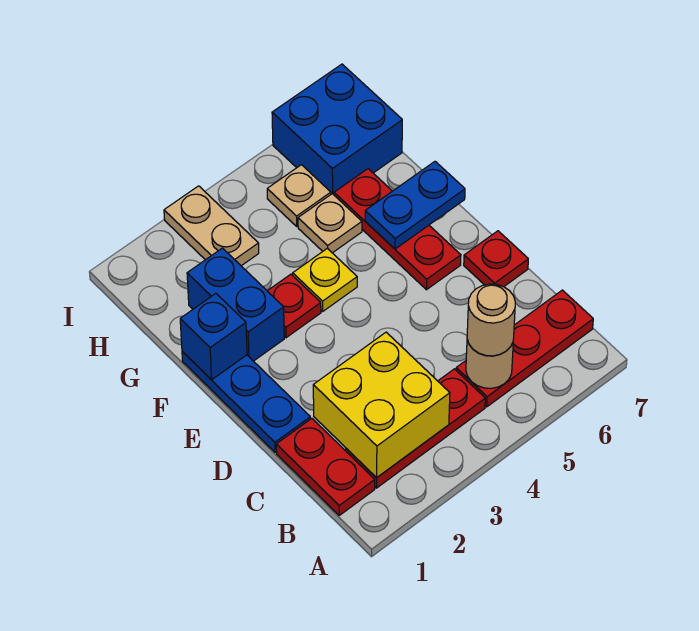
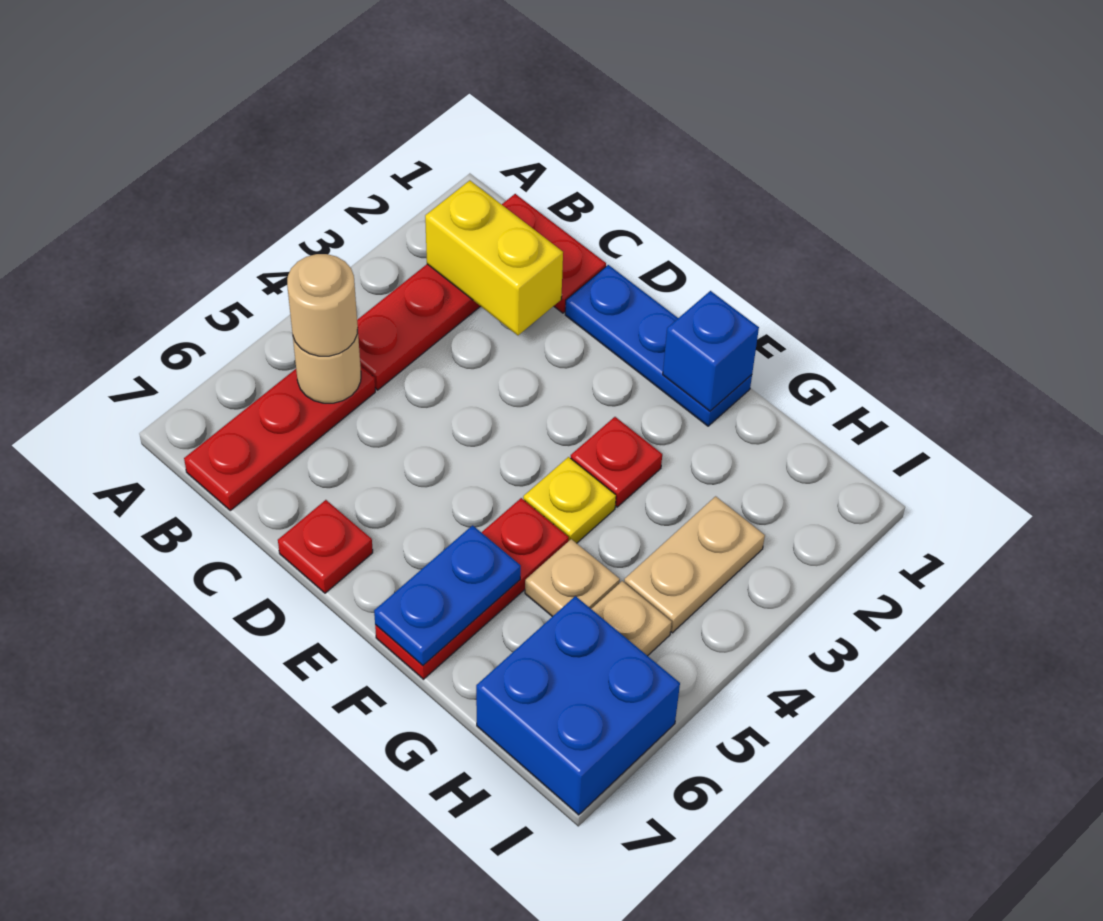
yellow brick B2:C3 level 2 -> yellow brick B2:C2 level 2
red plate E6:G6 level 1 -> red plate F5:F7 level 1
blue brick F2:G2 level 1 -> none
tan plate H3:I3 level 1 -> tan plate H3:H4 level 1

